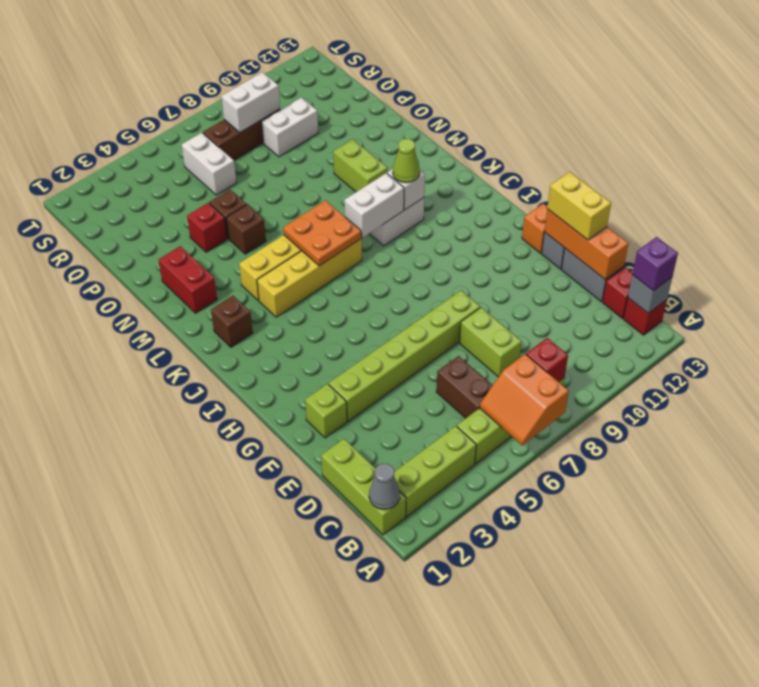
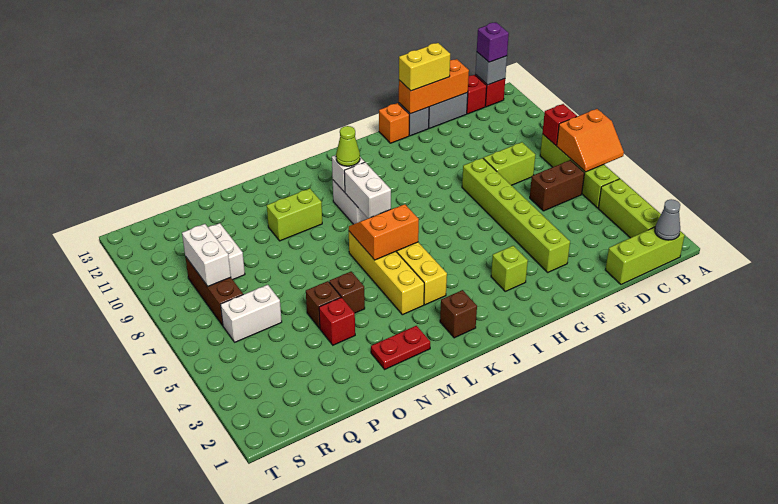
lime brick F2 level 1 -> lime brick H3 level 1
orange plate K6:L7 level 2 -> orange slope K6:L7 level 2 top 6
red brick M2:N2 level 1 -> red plate M2:N2 level 1

